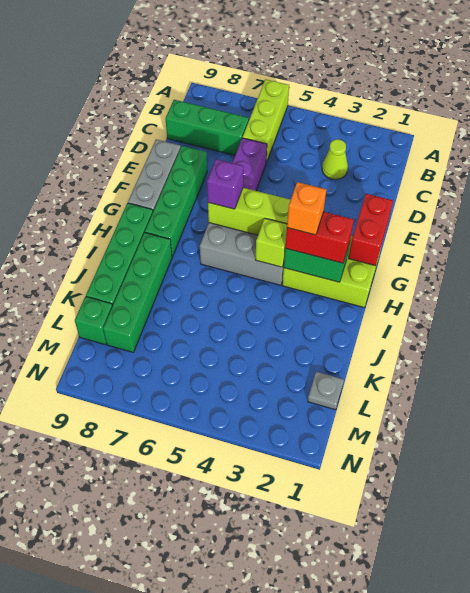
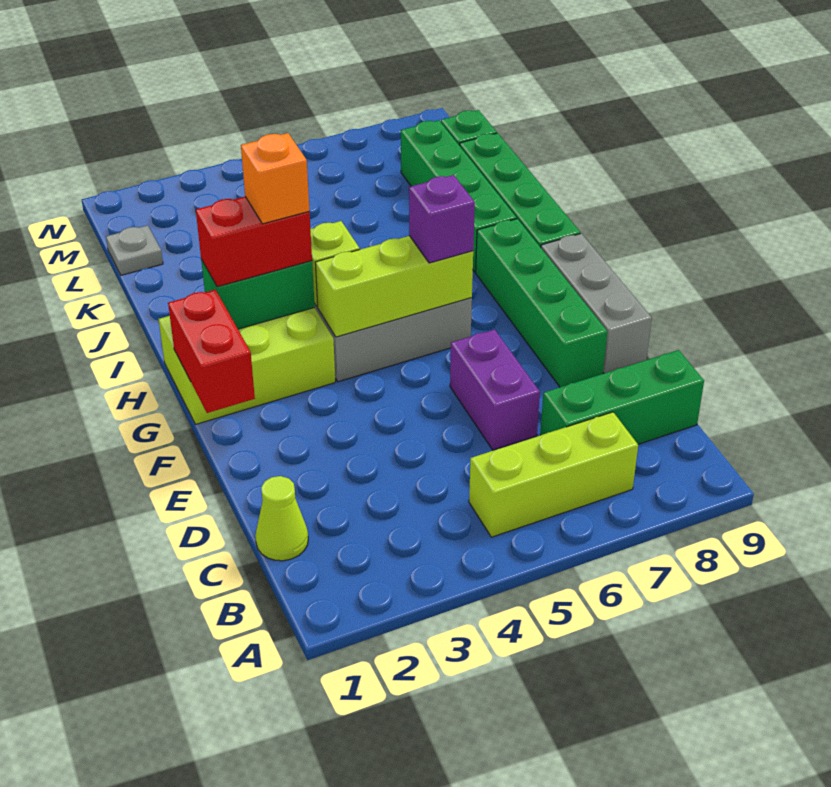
lime brick A6:C6 level 1 -> lime brick B5:B7 level 1
lime cone C3 level 1 -> lime cone C1 level 1

